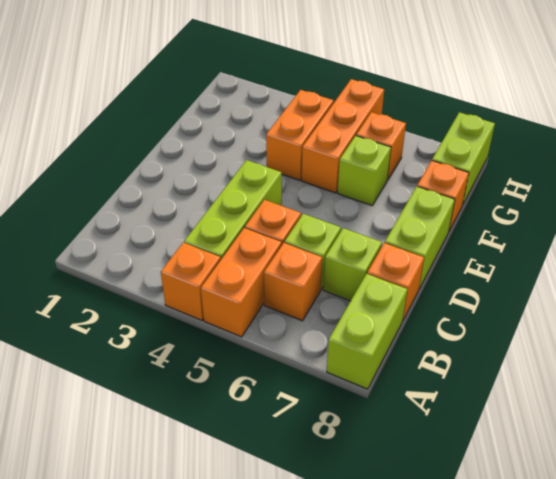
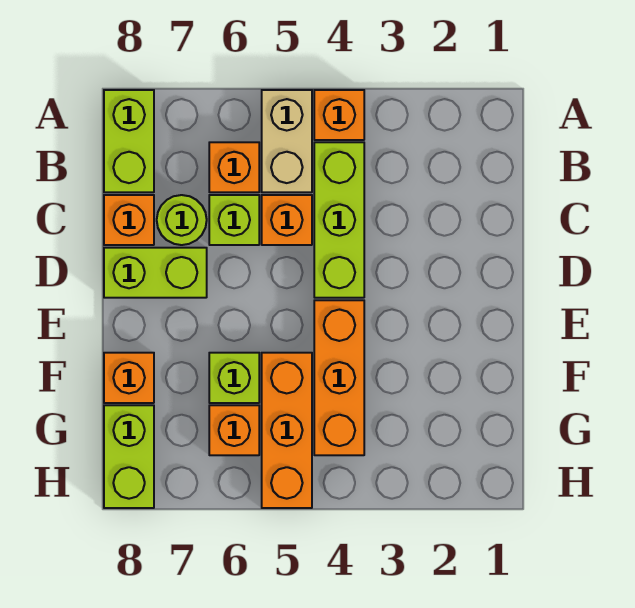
orange brick A5:B5 level 1 -> tan brick A5:B5 level 1
lime brick C7 level 1 -> lime round brick C7 level 1
lime brick D8:E8 level 1 -> lime brick D7:D8 level 1
orange brick F4:G4 level 1 -> orange brick E4:G4 level 1

